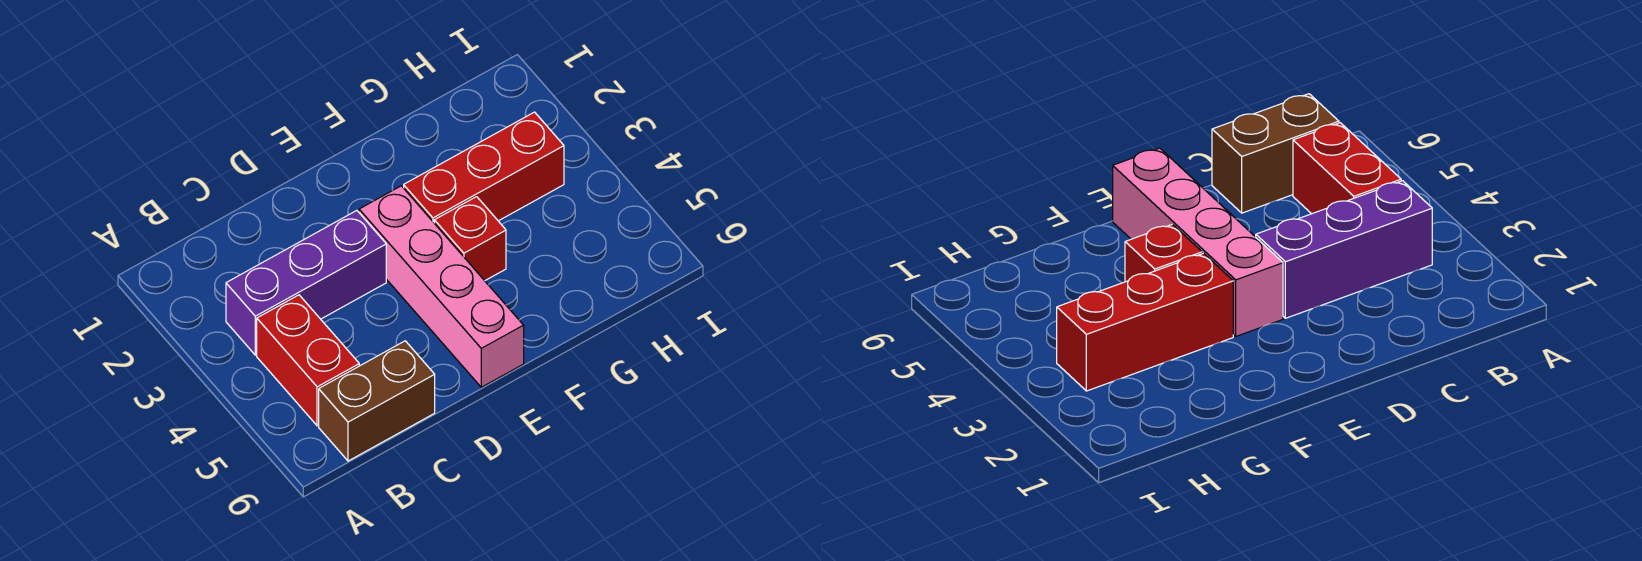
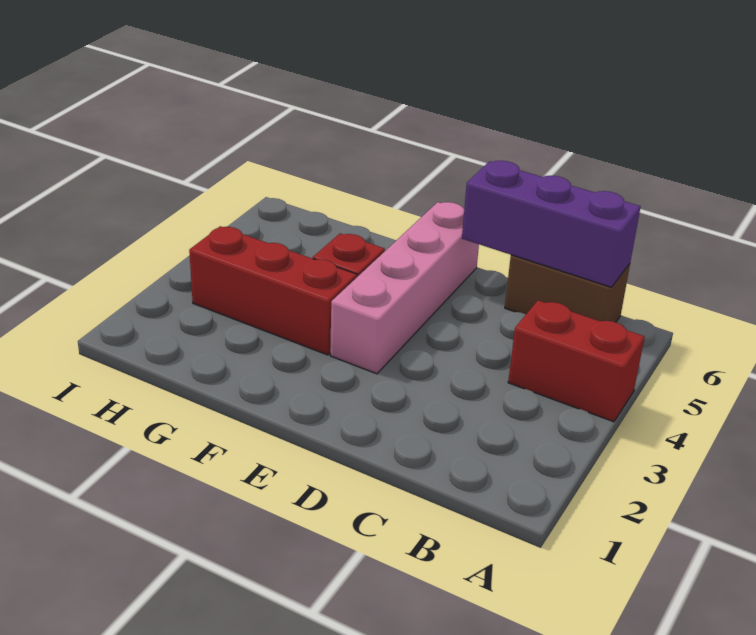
purple brick B3:D3 level 1 -> purple brick B6:D6 level 2
red brick B4:B5 level 1 -> red brick A4:B4 level 1

